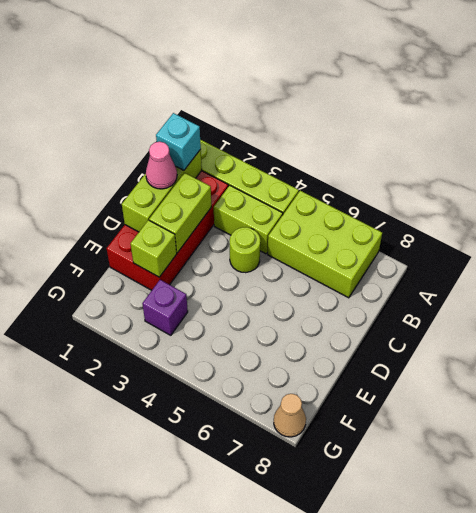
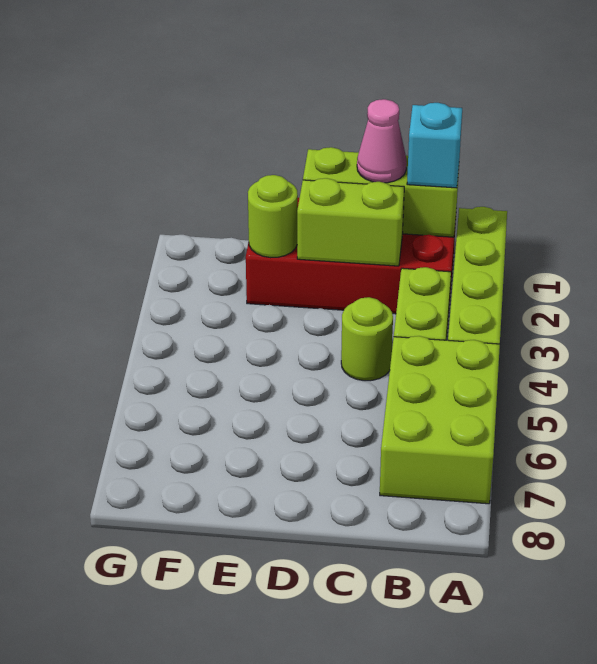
lime brick E2 level 2 -> lime round brick E2 level 2
purple brick F3 level 1 -> none
tan cone G8 level 1 -> none

